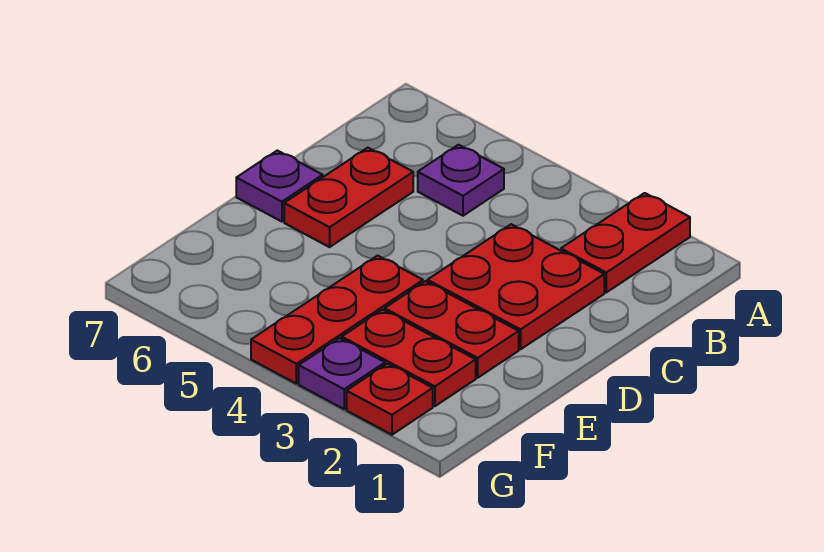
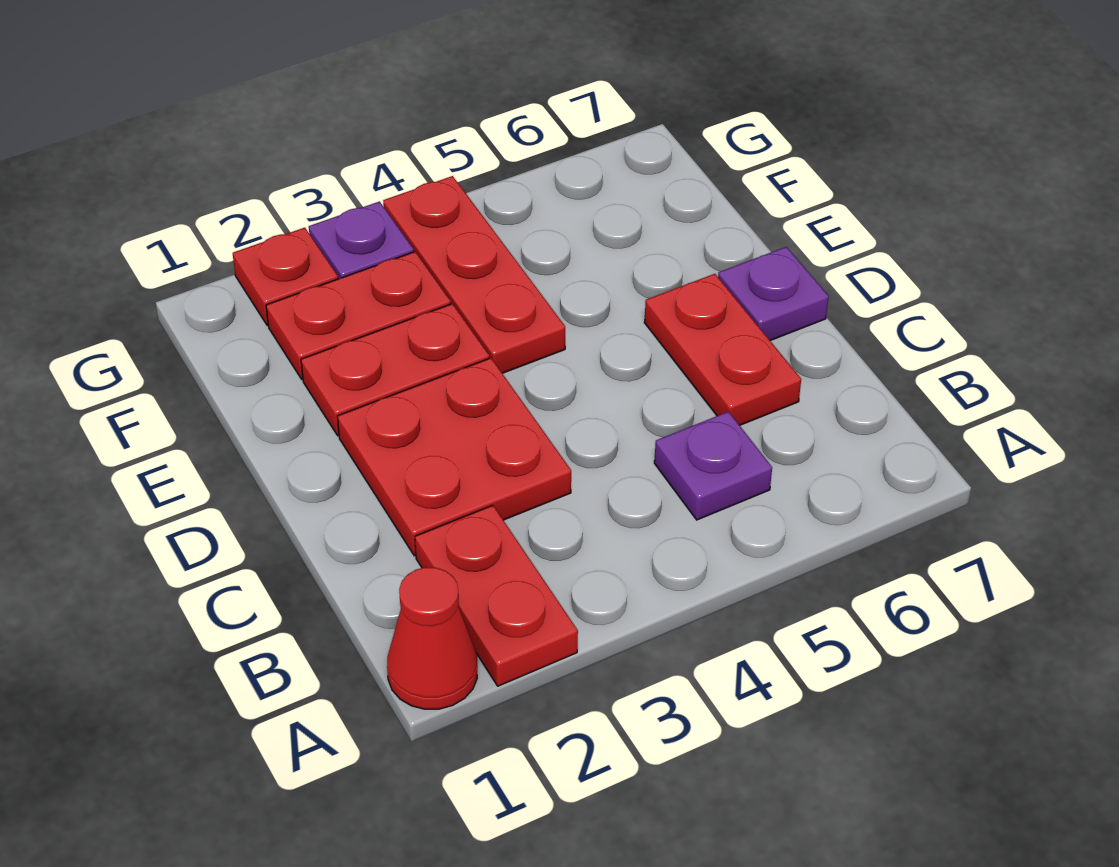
none -> red cone A1 level 1

